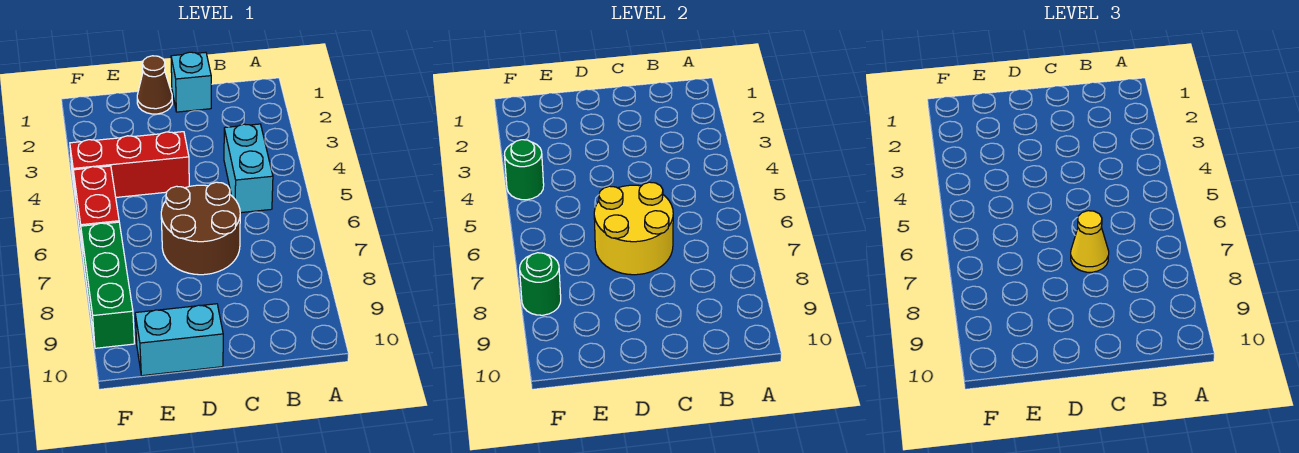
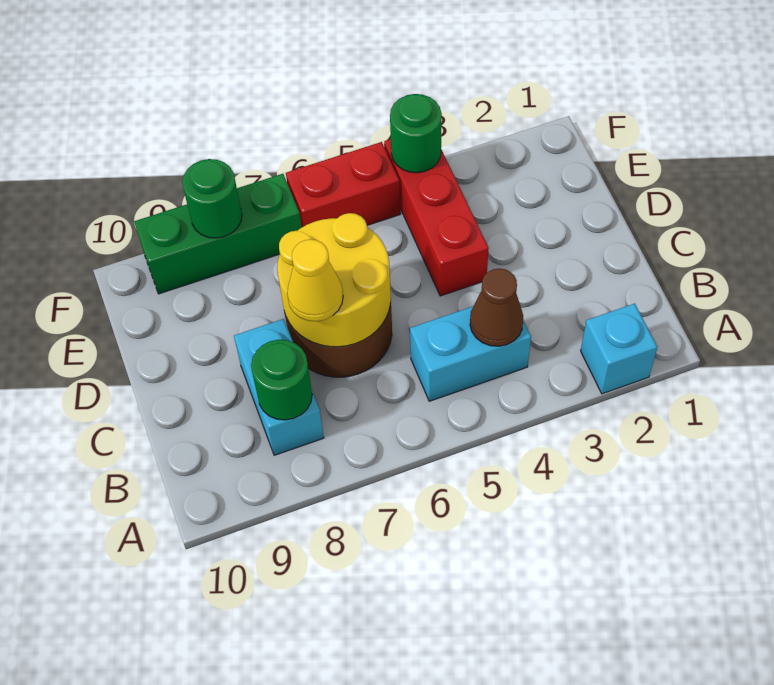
none -> green round brick B8 level 2
cyan brick C1 level 1 -> cyan brick A2 level 1
brown cone D1 level 1 -> brown cone B4 level 2
cyan brick D10:E10 level 1 -> cyan brick B8:C8 level 1

